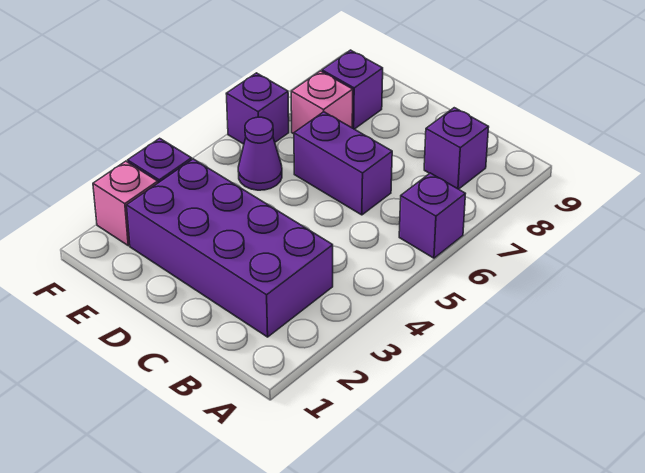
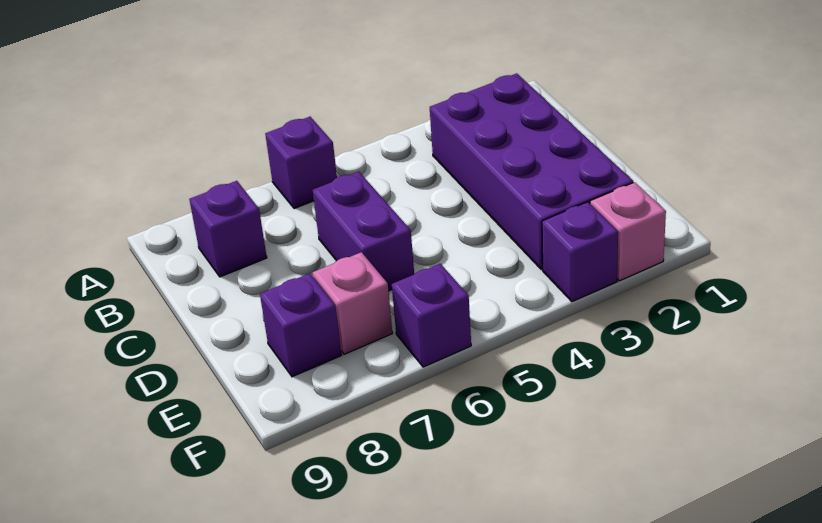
purple cone E5 level 1 -> none

